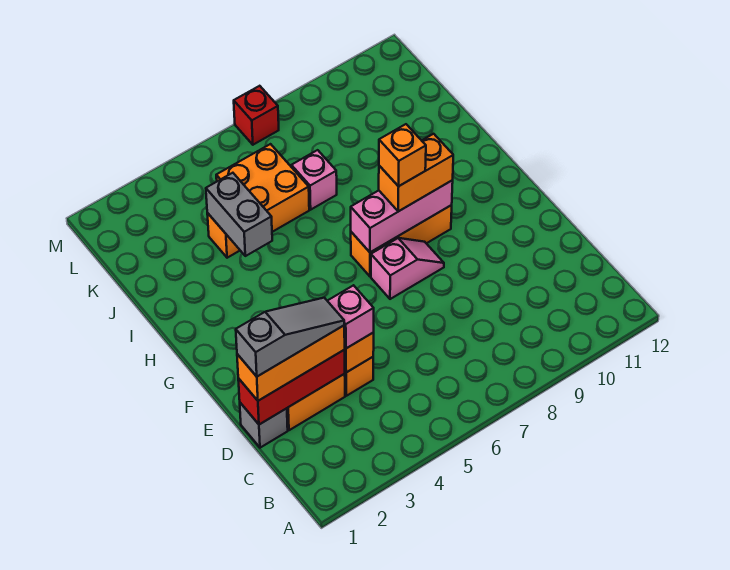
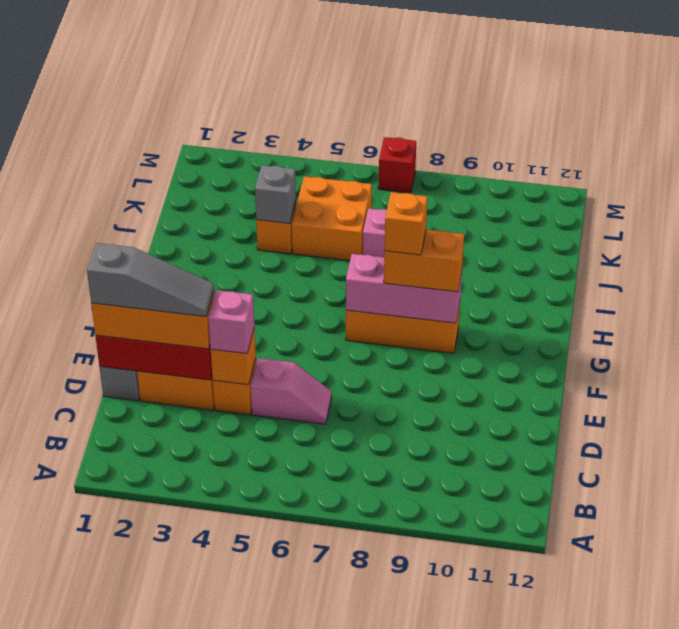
pink slope F7:F8 level 1 top 7 -> pink slope D5:D6 level 1 top 5
grey brick I4:J4 level 2 -> grey brick J4 level 2

